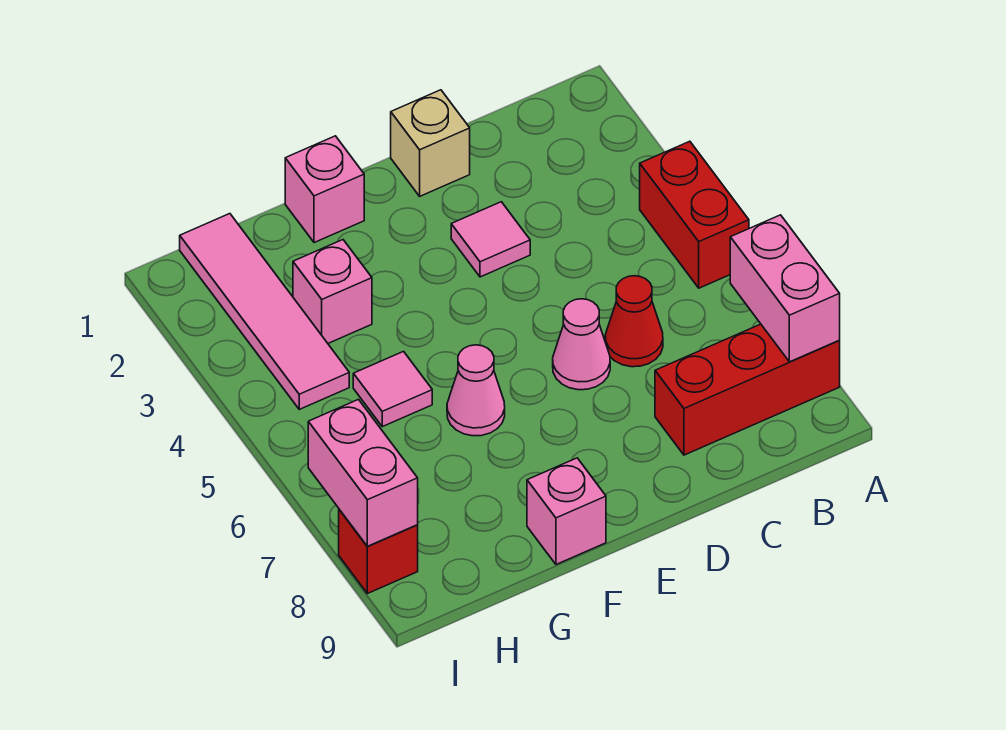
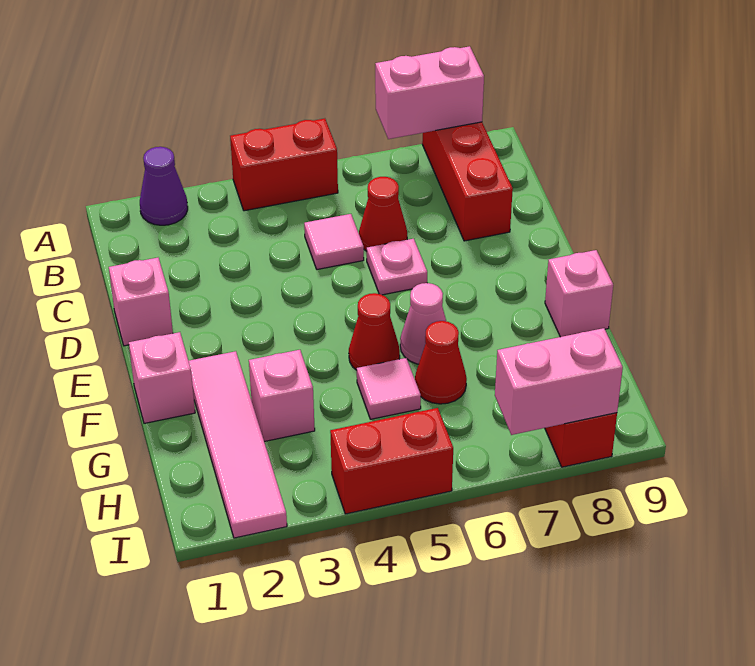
none -> purple cone A2 level 1
tan brick D1 level 1 -> pink brick D1 level 1
pink tile D3 level 1 -> pink tile C5 level 1
pink cone D6 level 1 -> pink plate D6 level 1
none -> red cone F5 level 1
none -> red cone G6 level 1
pink tile H1:H4 level 1 -> pink tile F2:I2 level 1
none -> red brick I4:I5 level 1

